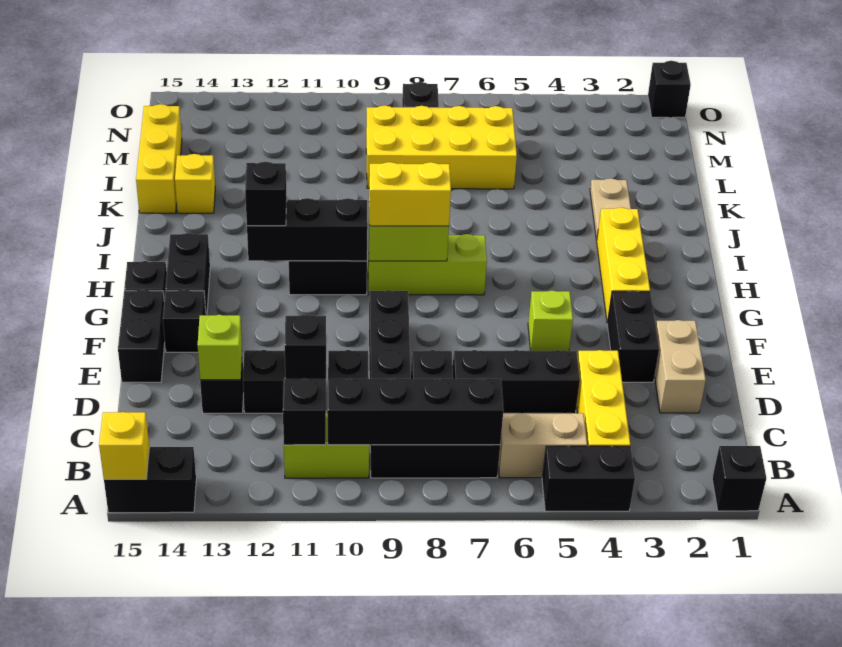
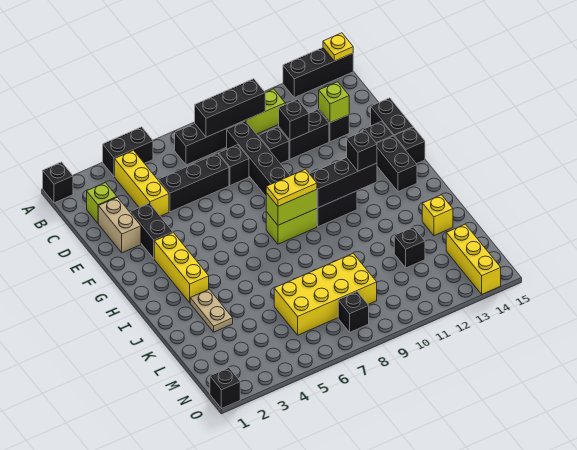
black brick A14:A15 level 1 -> black brick A13:A15 level 1
yellow brick A15 level 2 -> yellow plate A15 level 2
tan brick B5:B6 level 1 -> none
black brick B7:B10 level 2 -> black brick B8:B10 level 2
black brick B11 level 2 -> black brick L12 level 1
lime brick F5 level 1 -> lime brick C2 level 1
lime brick H7:H9 level 1 -> lime brick H8:H9 level 1
yellow brick H8:H9 level 3 -> yellow plate H8:H9 level 3
yellow brick K15:M15 level 1 -> yellow brick M14:O14 level 1

